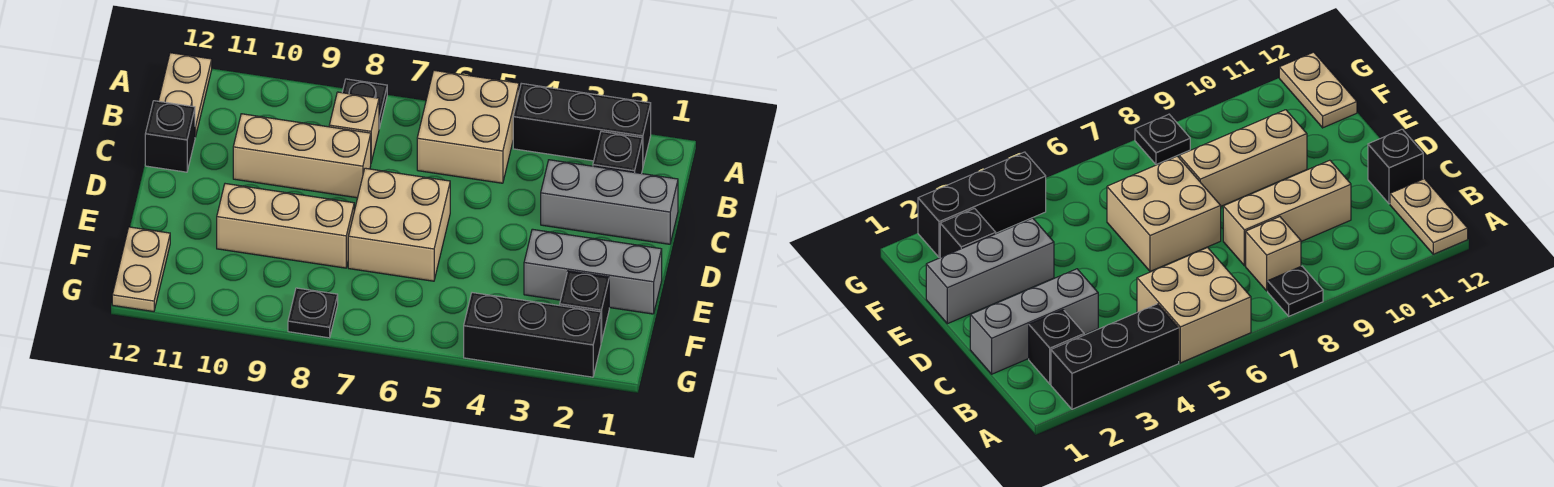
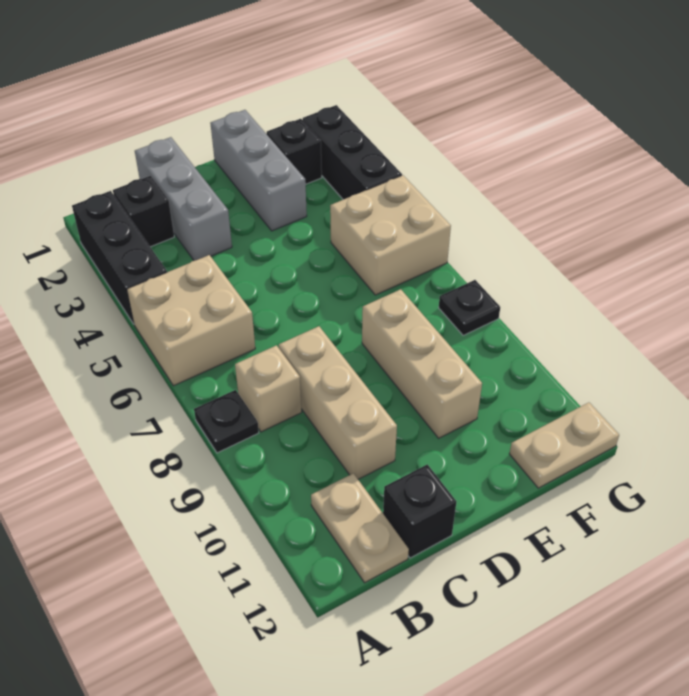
tan plate A12:B12 level 1 -> tan plate B11:B12 level 1
tan brick D6:E7 level 1 -> tan brick F5:G6 level 1

